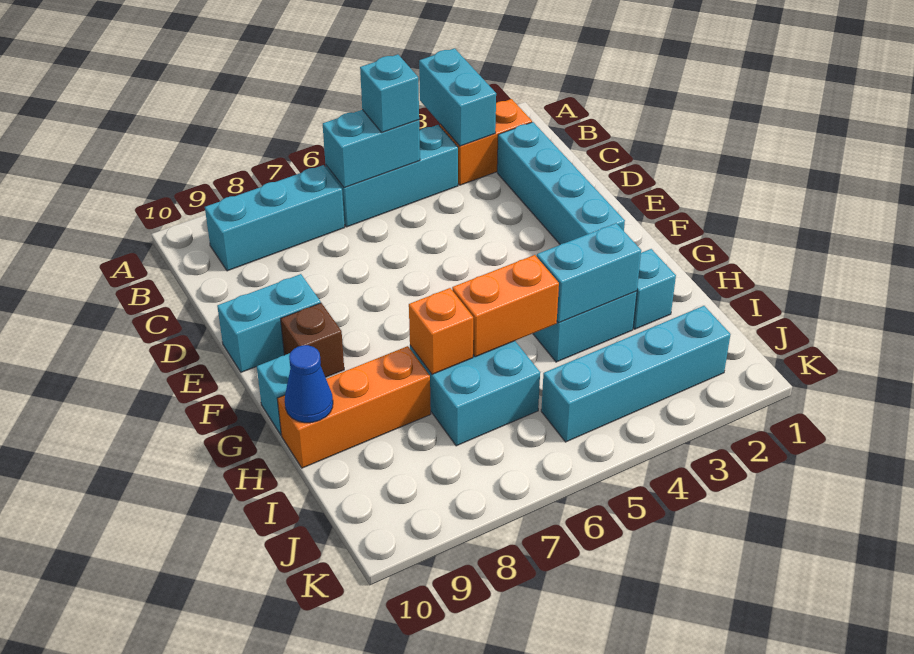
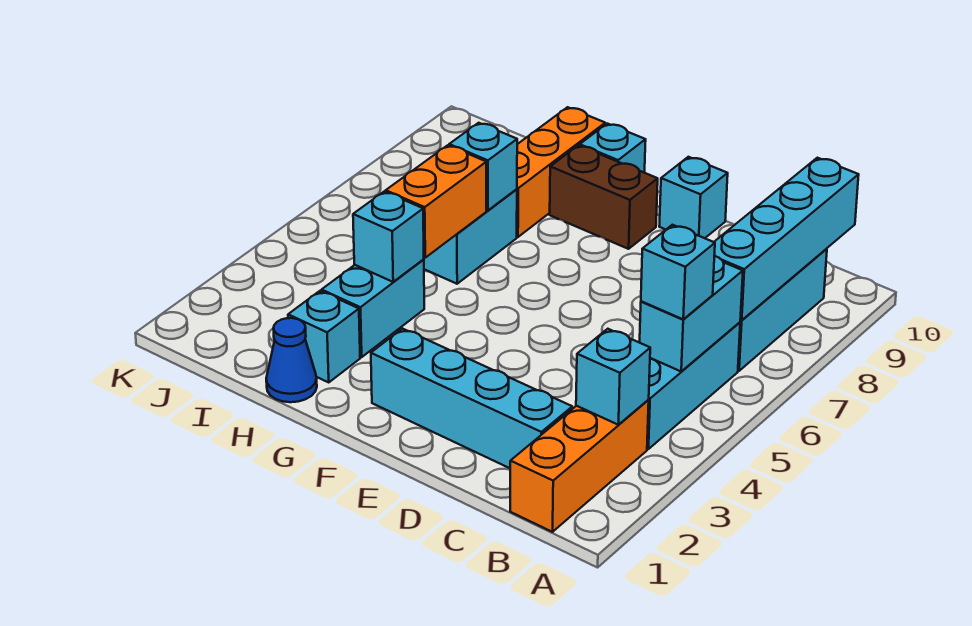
cyan brick A3:B3 level 2 -> cyan brick B3 level 2
orange brick B2:B3 level 1 -> orange brick B1:B3 level 1
cyan brick E9:E10 level 1 -> cyan brick E10 level 1
brown brick F9 level 1 -> brown brick F9:G9 level 1
cyan brick H3:H4 level 2 -> cyan brick H4 level 2
orange brick H7 level 2 -> cyan brick H7 level 2
blue cone H10 level 2 -> blue cone H1 level 1
cyan brick J2:J5 level 1 -> cyan brick B7:B10 level 2

